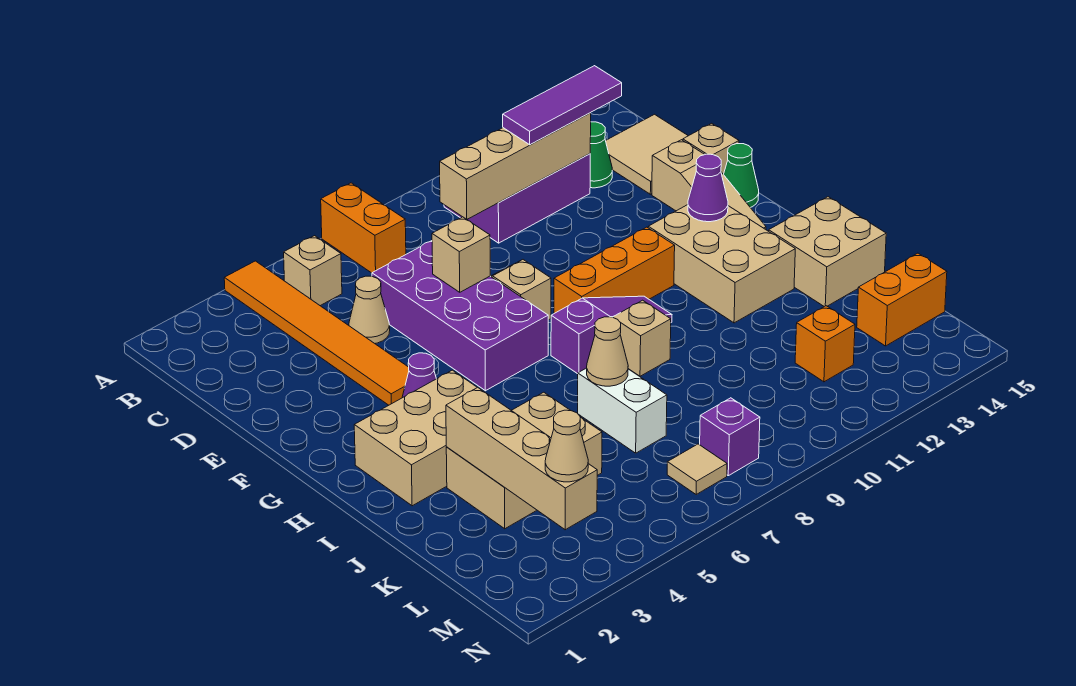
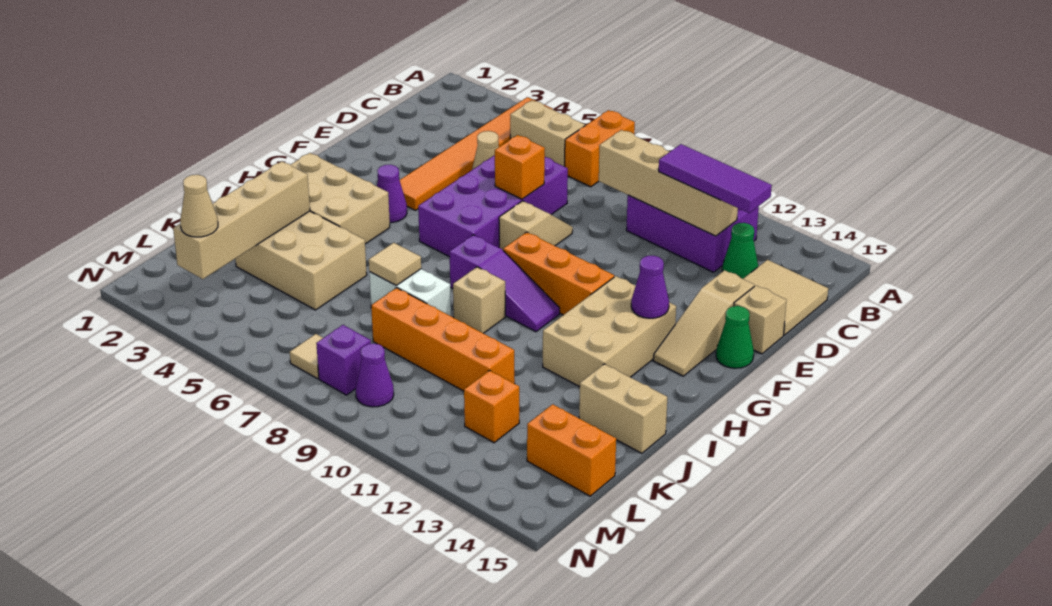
tan brick B5 level 1 -> tan brick B5:B6 level 1
tan brick E7 level 2 -> orange brick E7 level 2
tan brick I14:J15 level 1 -> tan brick J14:J15 level 1
white brick J7:K7 level 1 -> white brick J7:J8 level 1
tan cone J7 level 2 -> tan tile J7 level 2
none -> orange brick K8:K11 level 1
none -> purple cone M9 level 1

